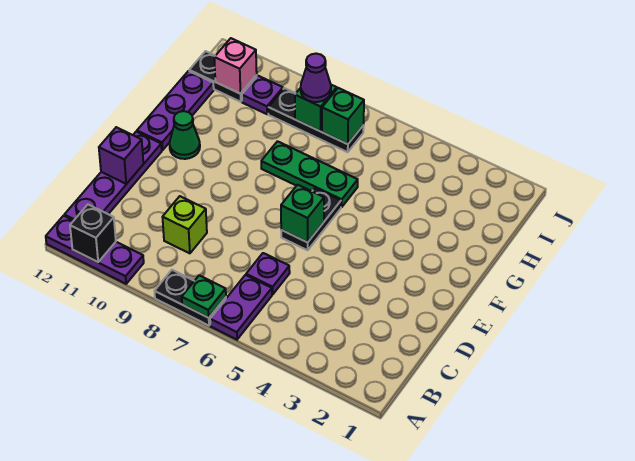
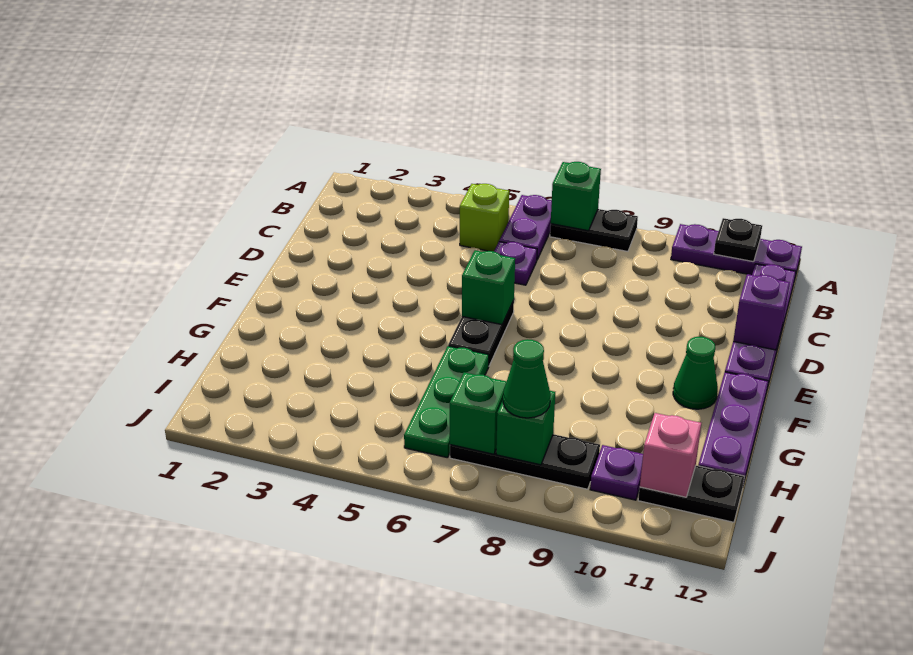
green plate A7 level 2 -> green brick A7 level 2
black brick A11 level 2 -> black plate A11 level 2
lime brick C9 level 1 -> lime brick B5 level 1
green plate G6:G8 level 1 -> green plate G6:I6 level 1
purple cone I8 level 3 -> green cone I8 level 3

